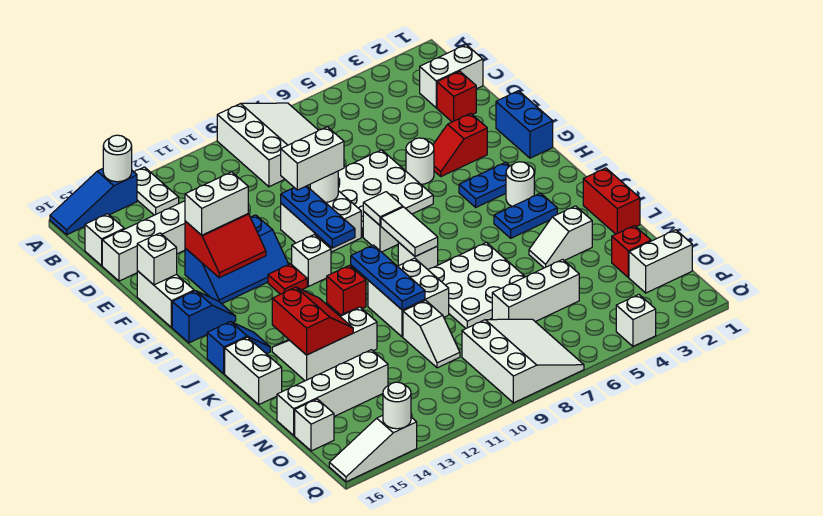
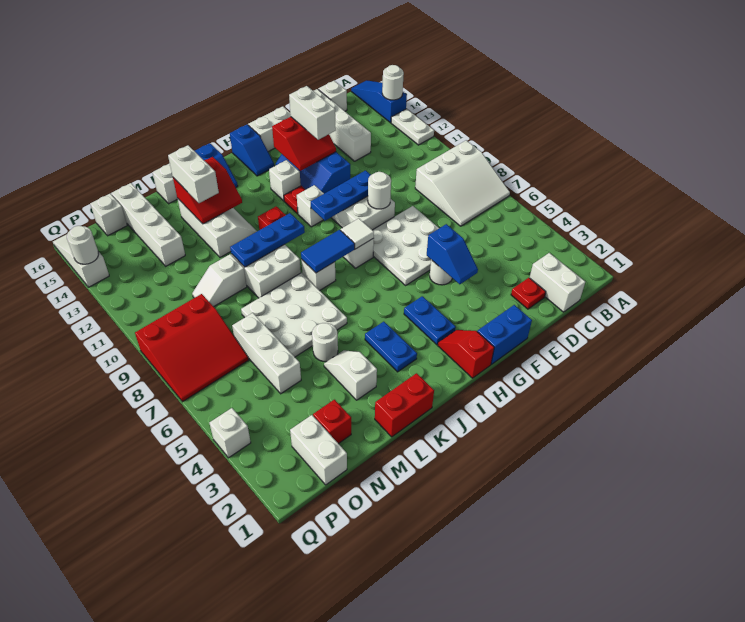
white plate A13:B13 level 1 -> white plate A12:A13 level 1
red brick D2 level 1 -> red plate D2 level 1
red slope F3:F4 level 1 top 3 -> red slope H1:H2 level 1 top 1
none -> blue slope F4:F5 level 2 top 5
white brick F9:F10 level 3 -> white brick L13:L14 level 3
red slope F13:G14 level 2 top F -> red slope F13:G14 level 2 top 14
white brick F16 level 2 -> white brick H13 level 1
white round brick I3 level 1 -> white round brick L5 level 1
white tile I8:J8 level 2 -> blue tile I8:J8 level 2
white slope O7:Q9 level 1 top 9 -> red slope O7:Q9 level 1 top 9

